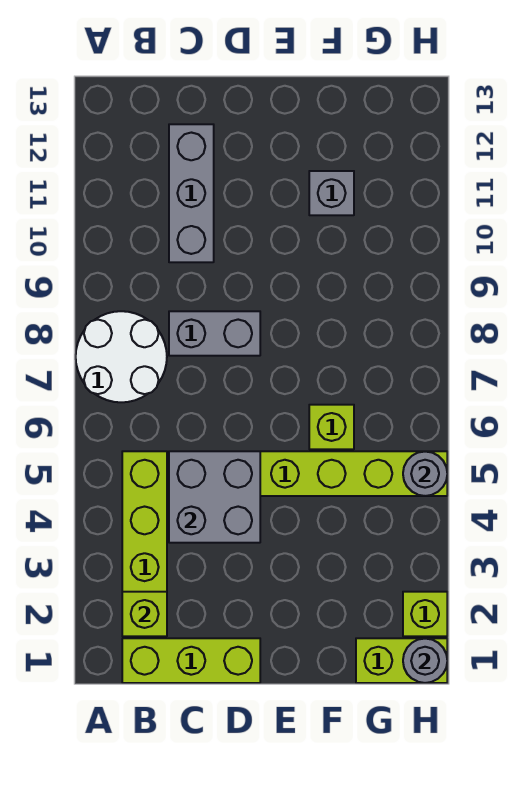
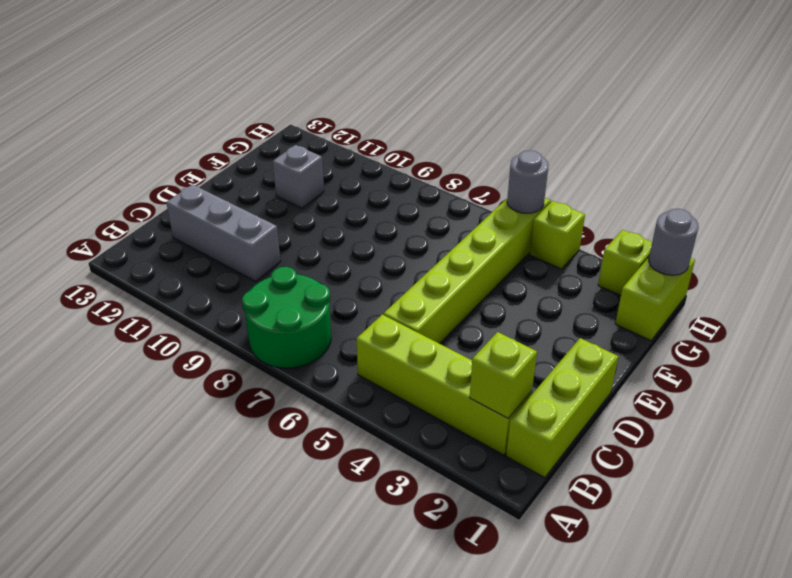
white round brick A7:B8 level 1 -> green round brick A7:B8 level 1
grey brick C4:D5 level 2 -> none
grey brick C8:D8 level 1 -> none
lime brick F6 level 1 -> lime brick H4 level 1

